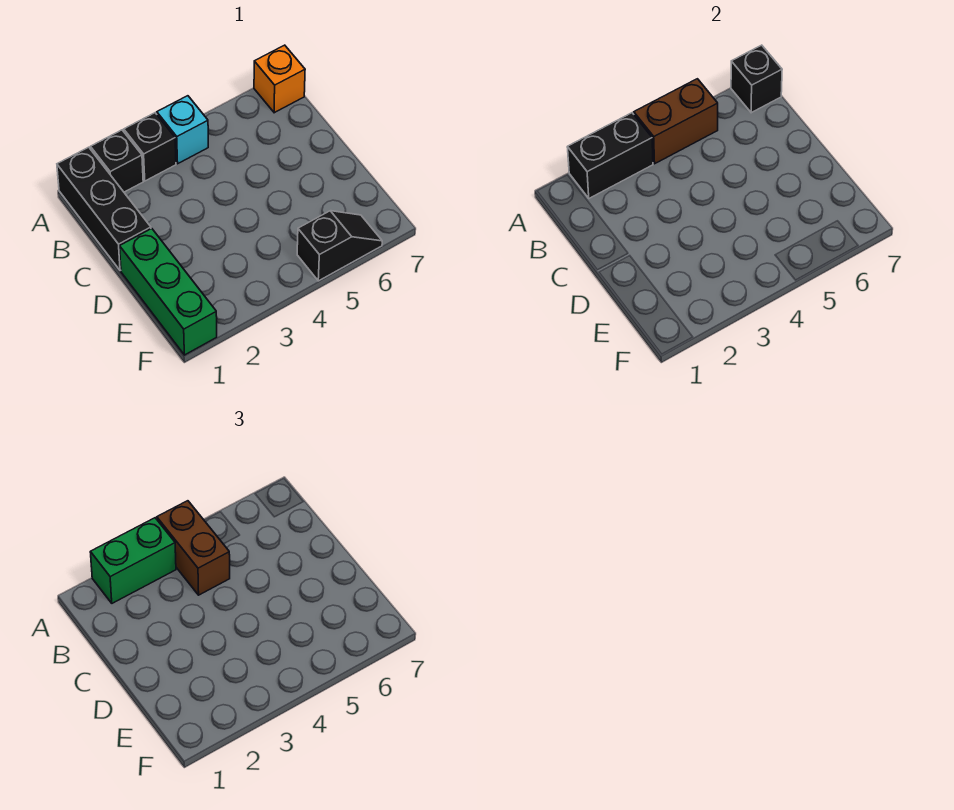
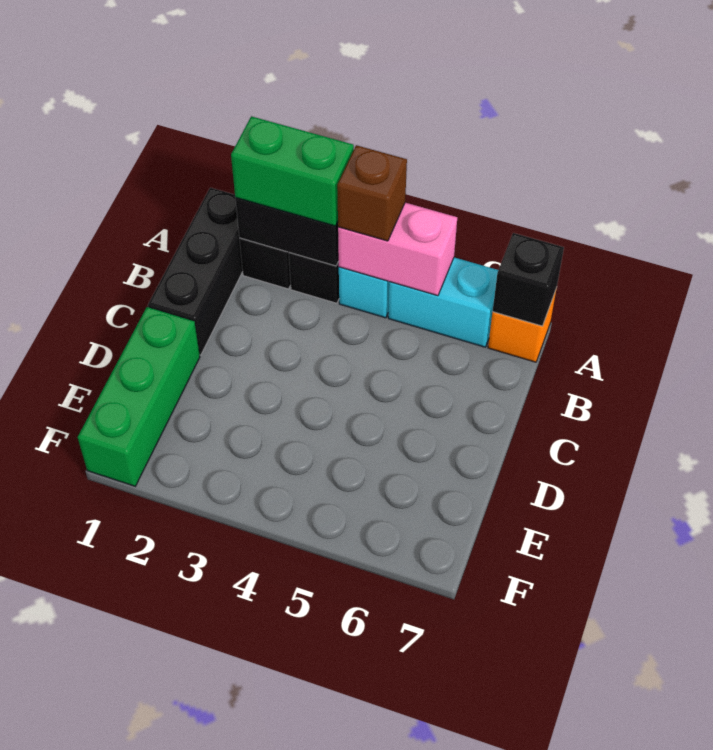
brown brick A4:A5 level 2 -> pink brick A4:A5 level 2
brown brick A4:B4 level 3 -> brown brick A4 level 3
none -> cyan brick A5:A6 level 1
black slope F5:F6 level 1 top 5 -> none

